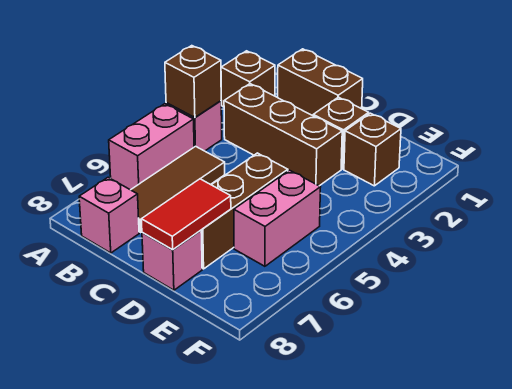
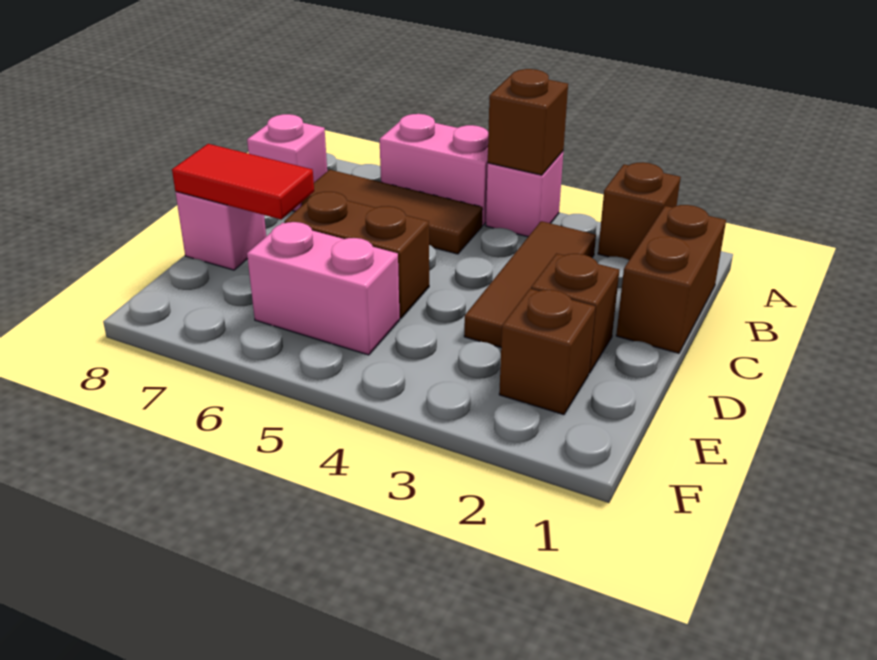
brown brick B3:D3 level 1 -> brown tile B3:D3 level 1
brown brick D5:D7 level 1 -> brown brick D5:D6 level 1

